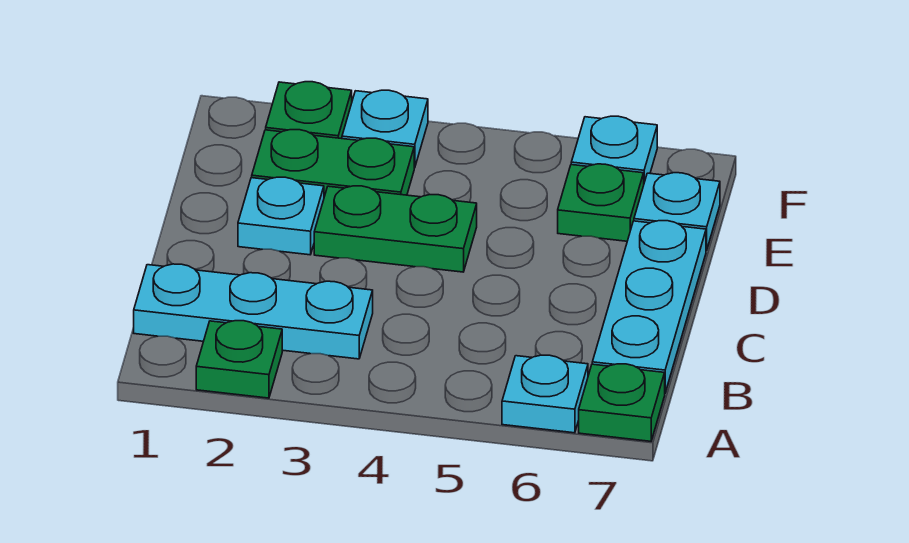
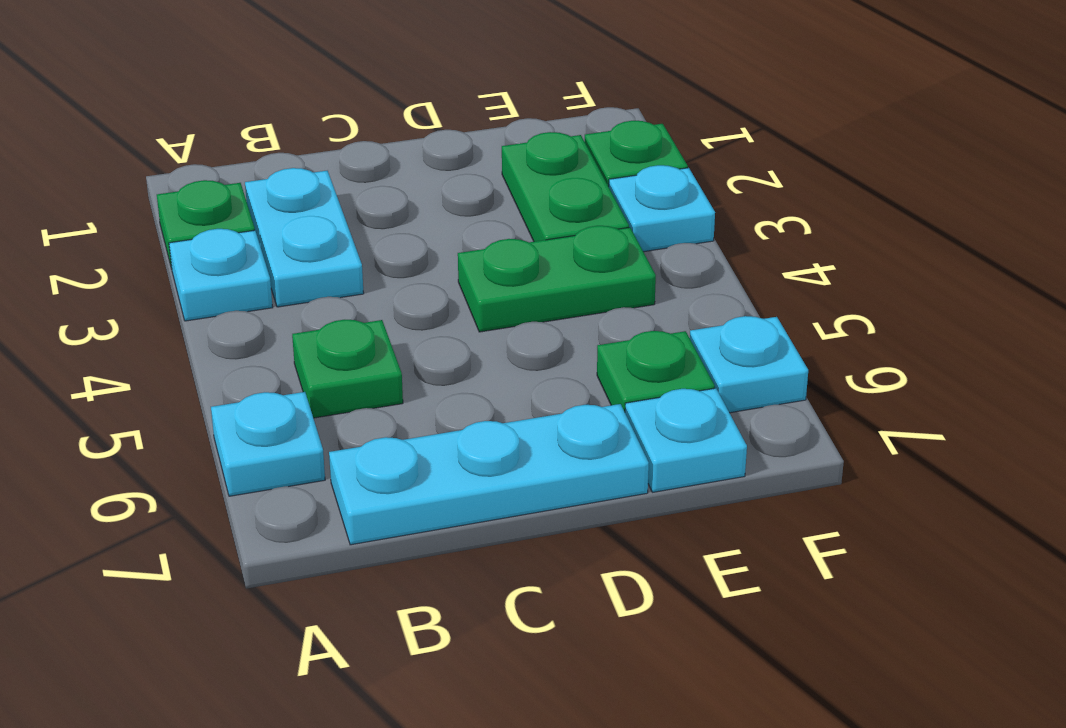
green plate A7 level 1 -> green plate B5 level 1
cyan plate B1:B3 level 1 -> cyan plate B2:B3 level 1
cyan plate D2 level 1 -> cyan plate A3 level 1
green plate D3:D4 level 1 -> green plate D4:E4 level 1

